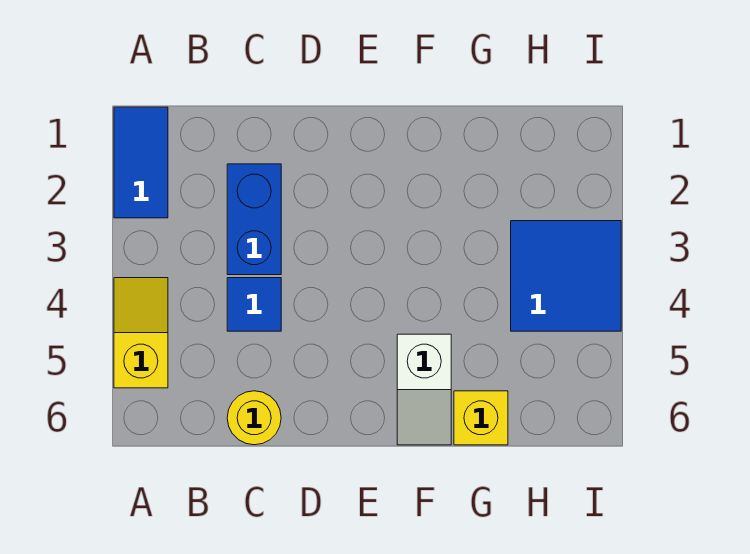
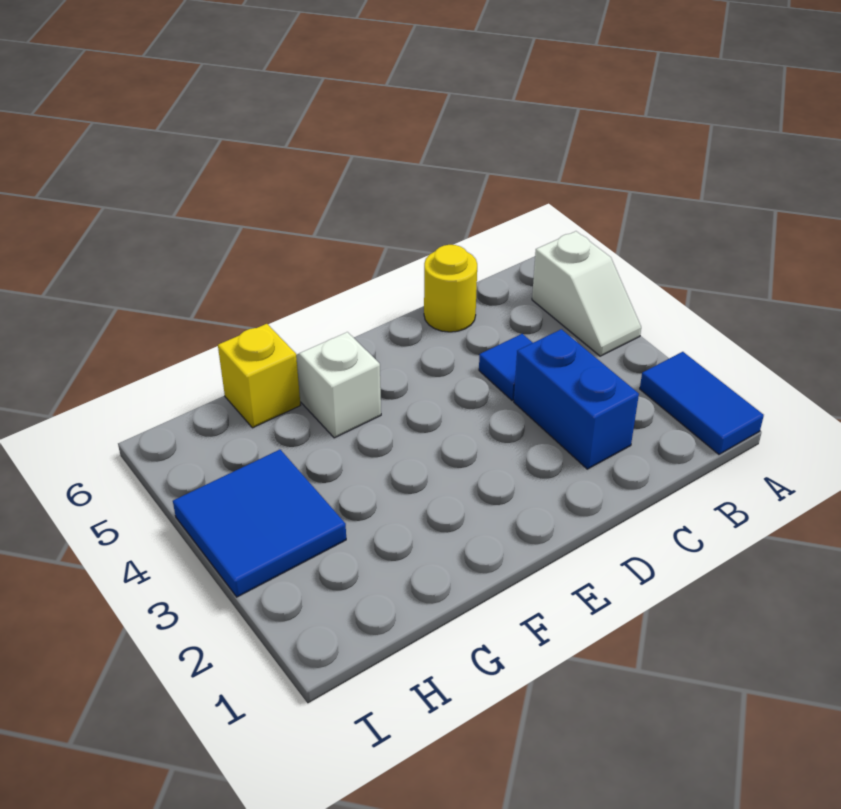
yellow slope A4:A5 level 1 top 5 -> white slope A4:A5 level 1 top 5

